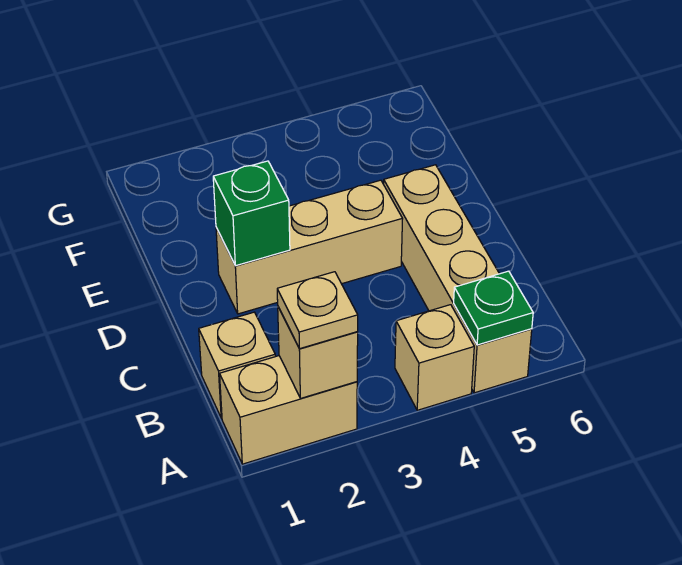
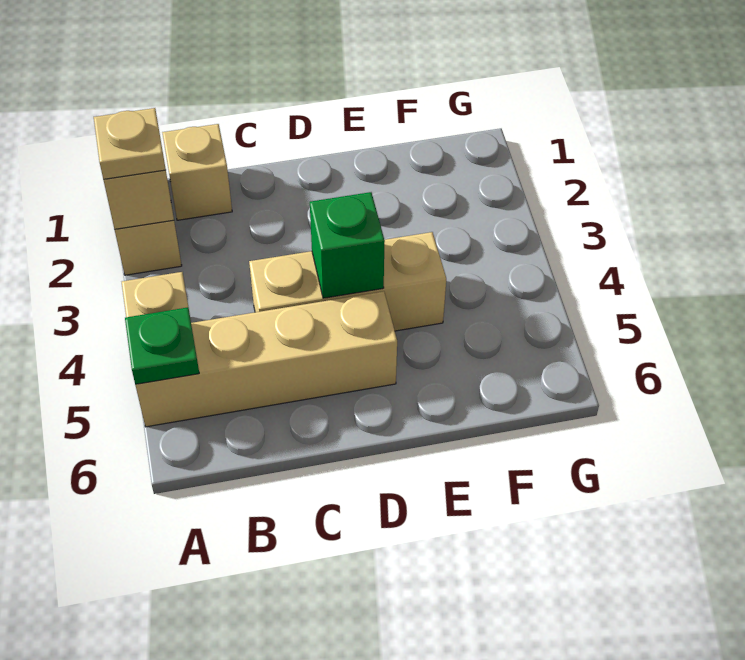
tan brick D2:D4 level 1 -> tan brick C4:E4 level 1
green brick D2 level 2 -> green brick D4 level 2

